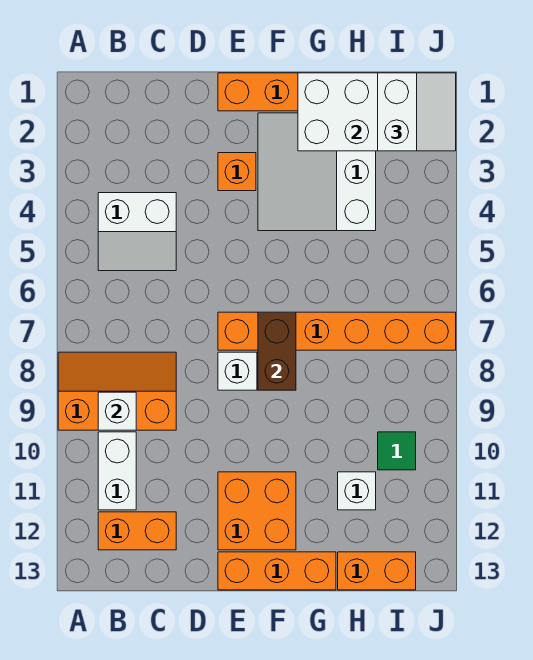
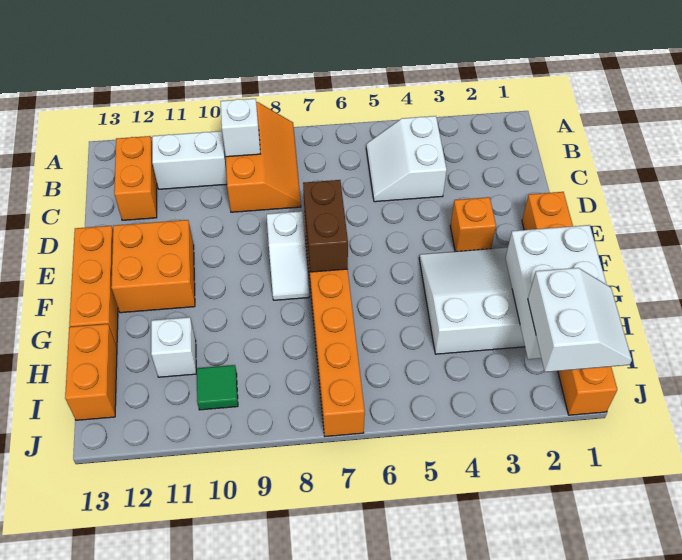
brown brick F7:F8 level 2 -> brown brick E7:F7 level 2
white slope I1:J2 level 3 top I -> white slope I1:J2 level 3 top 2

